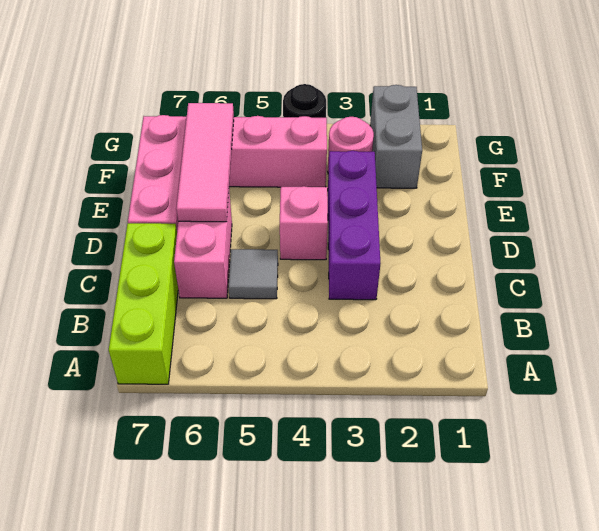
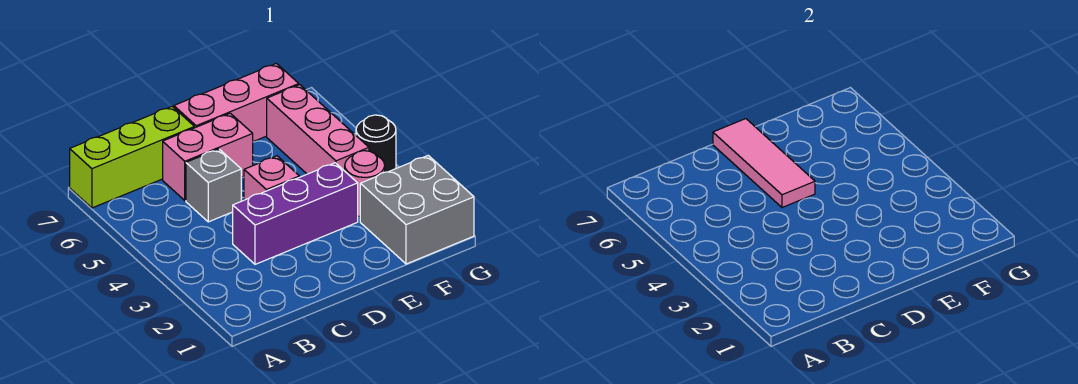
grey tile C5 level 1 -> grey brick C5 level 1
pink tile D6:F6 level 2 -> pink tile D5:D7 level 2
grey brick F2:G2 level 1 -> grey brick F1:G2 level 1

